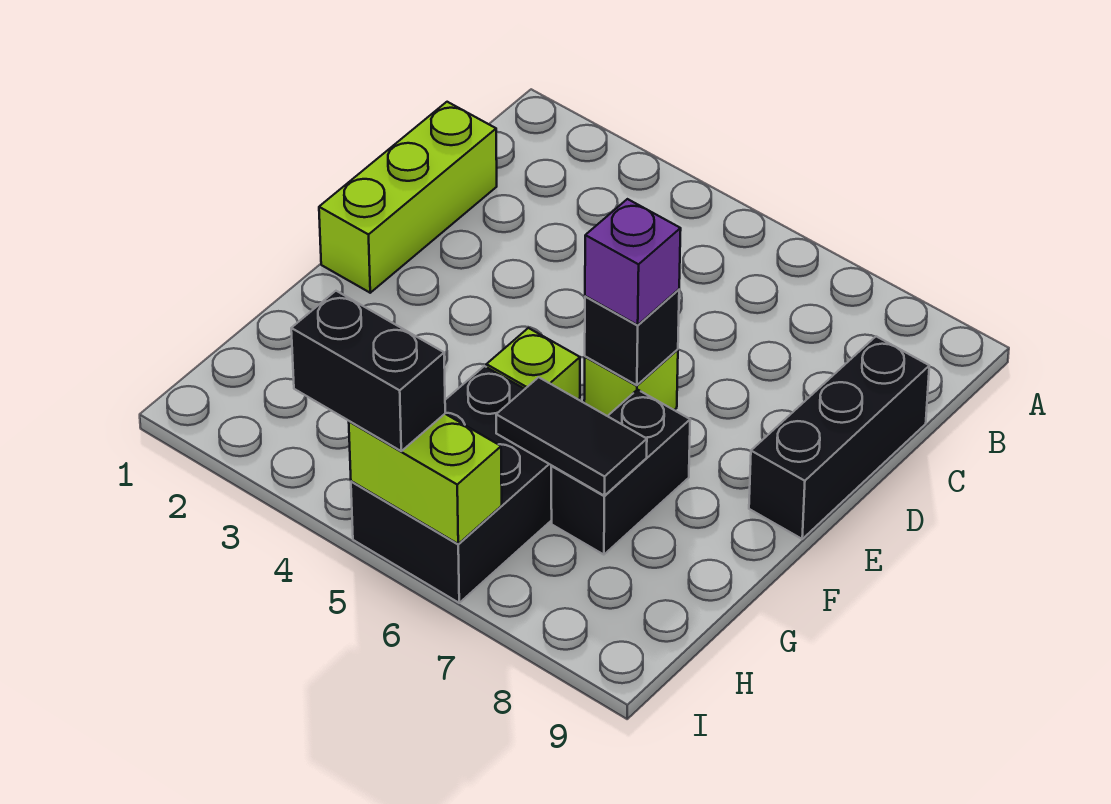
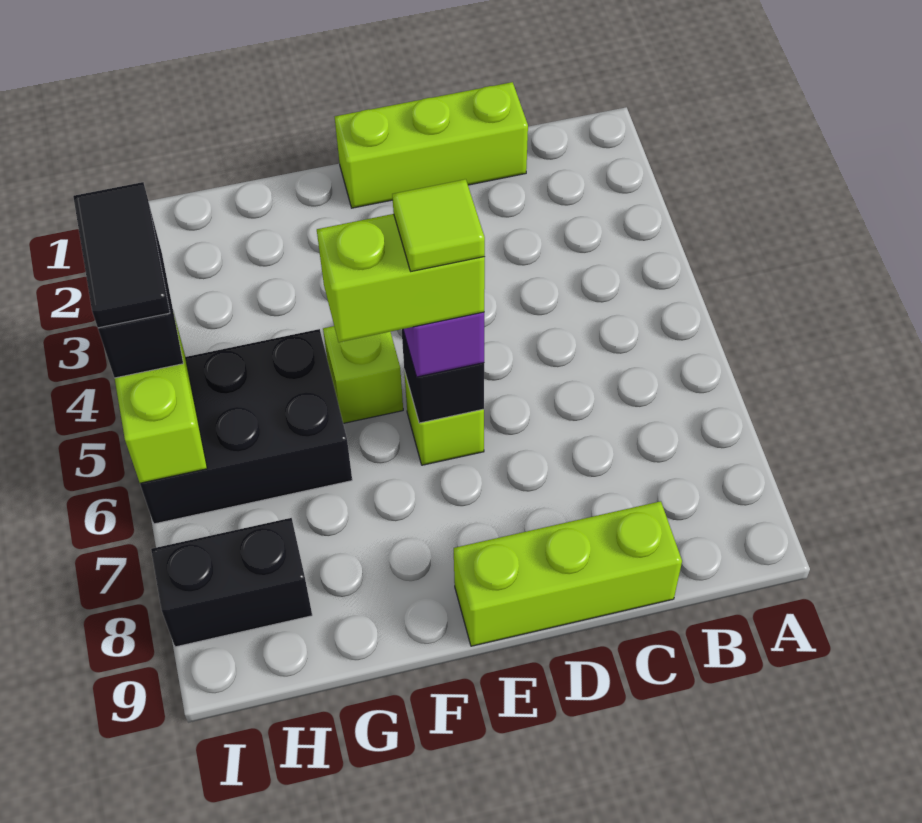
black brick C9:E9 level 1 -> lime brick C9:E9 level 1
none -> lime brick E6:F6 level 4
none -> lime tile E6 level 5
black brick F7:G7 level 1 -> black brick H8:I8 level 1
black tile G6:G7 level 2 -> black tile I4:I5 level 4

